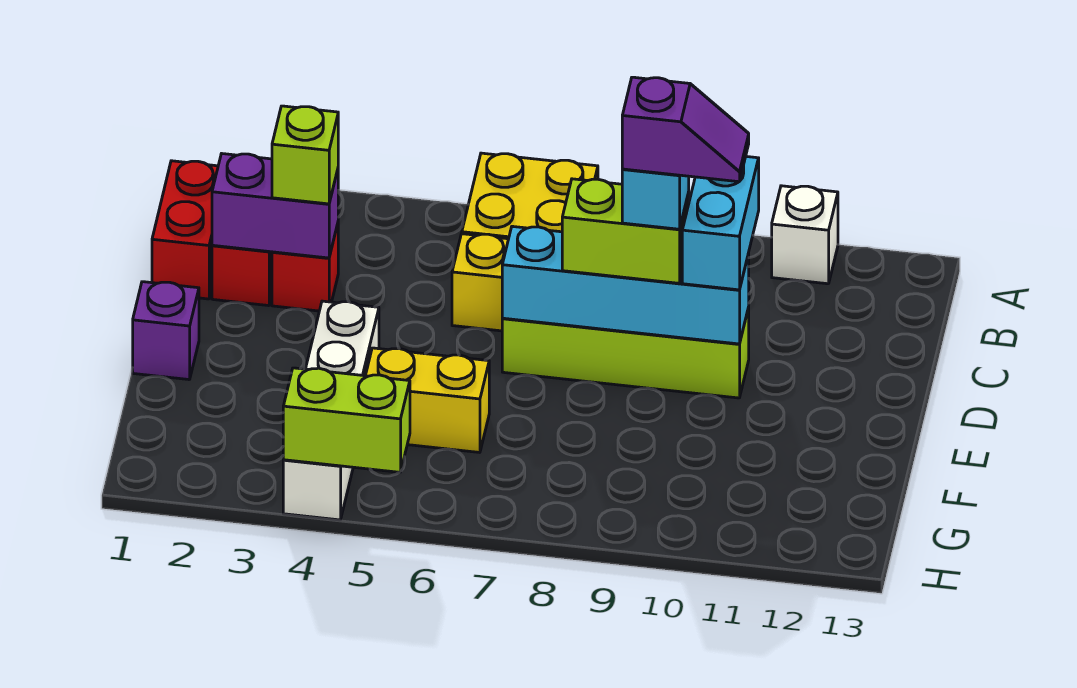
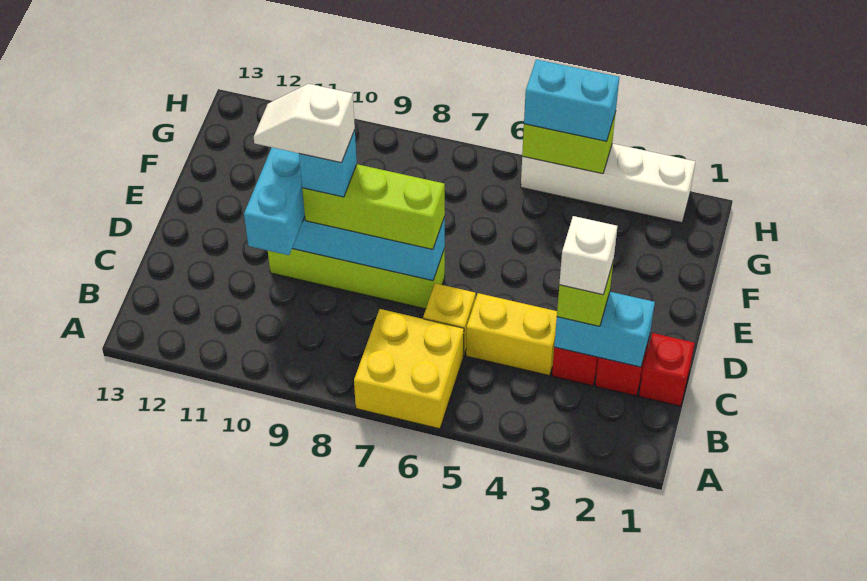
white brick A11 level 1 -> white brick C3 level 4
red brick B1:C1 level 1 -> red brick C1 level 1
purple brick C2:C3 level 2 -> cyan brick C2:C3 level 2
lime brick D8:D9 level 3 -> lime brick D7:D9 level 3
purple slope D9:D10 level 5 top 9 -> white slope D9:D10 level 5 top 9
purple brick E1 level 1 -> none
white brick E4:H4 level 1 -> white brick H2:H5 level 1
yellow brick F5:F6 level 1 -> yellow brick C4:C5 level 1
none -> cyan brick H4:H5 level 3

